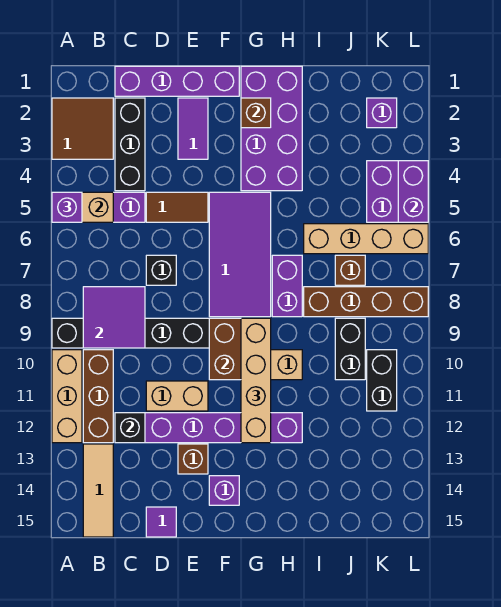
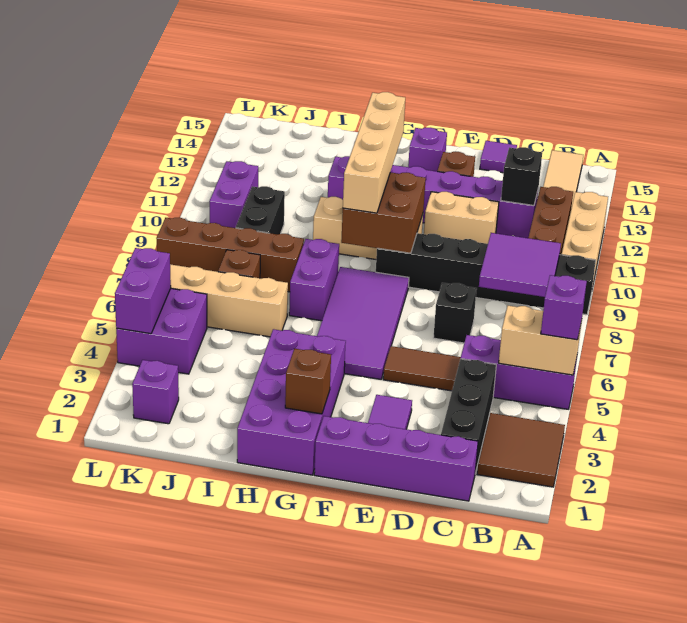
black brick K10:K11 level 1 -> purple brick K10:K11 level 1

